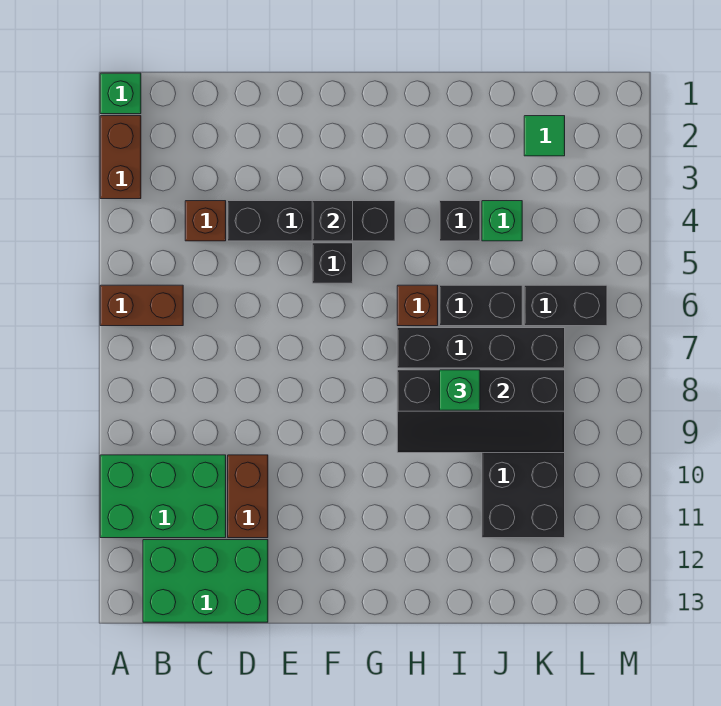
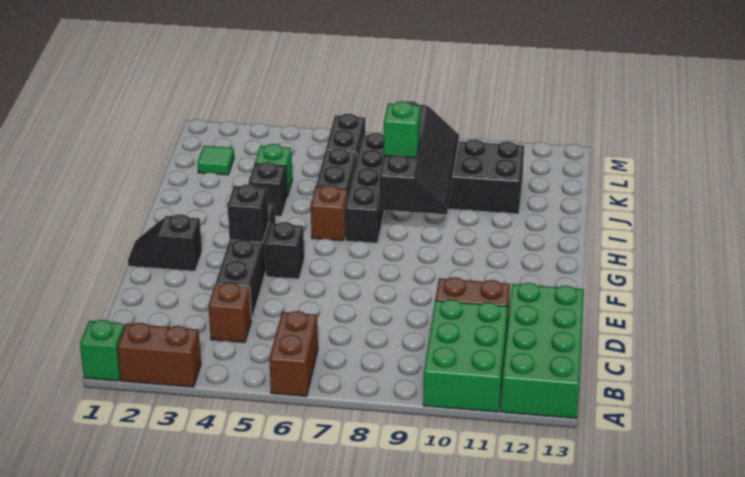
green brick B12:D13 level 1 -> green brick A12:D13 level 1
none -> black slope F1:F2 level 1 top 2

